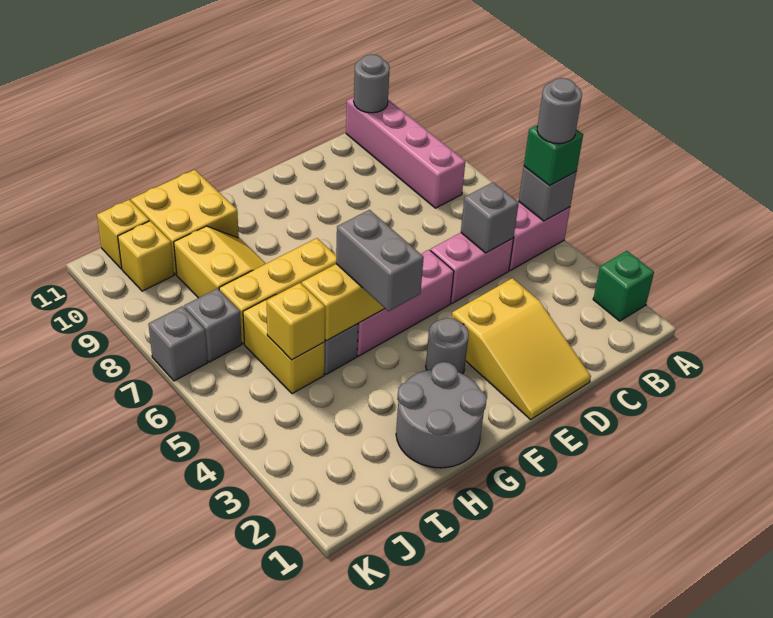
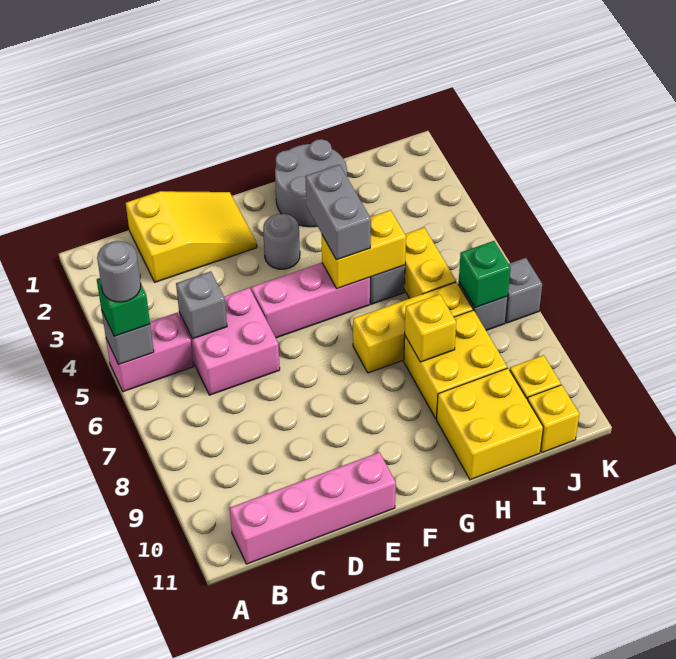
green brick A2 level 1 -> green brick J7 level 2
pink brick B8:B11 level 1 -> pink brick B11:E11 level 1
grey round brick B11 level 2 -> none
pink brick C5:D5 level 1 -> pink brick C5:D6 level 1
yellow slope D1:E3 level 1 top 3 -> yellow slope C1:E2 level 1 top C
yellow slope H8:I9 level 1 top I -> yellow brick H8:I9 level 1
yellow brick I5 level 2 -> yellow brick H8 level 2

